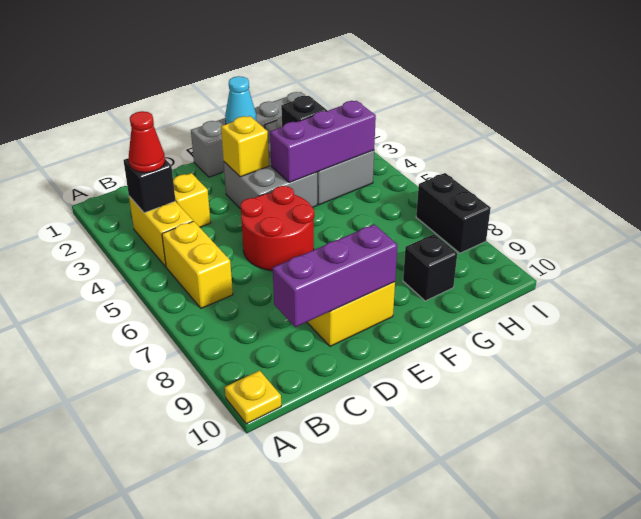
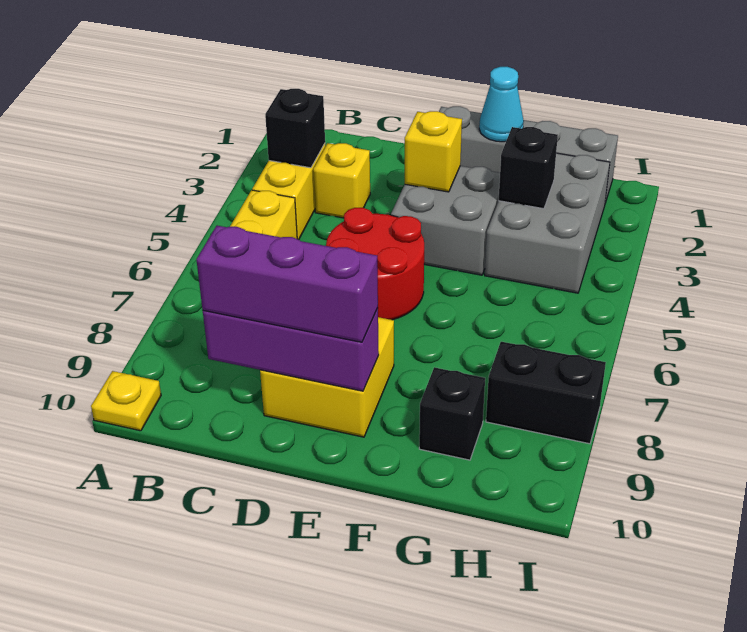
red cone B3 level 3 -> none
purple brick F4:H4 level 2 -> purple brick C9:E9 level 3
black brick I7:I8 level 1 -> black brick H8:I8 level 1

